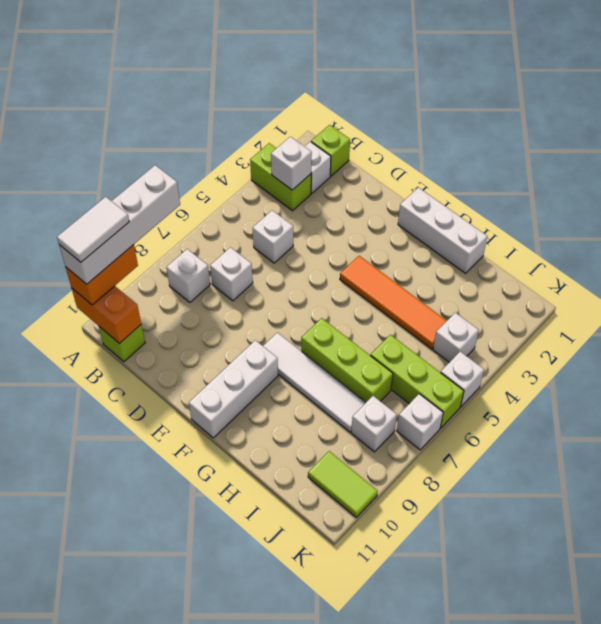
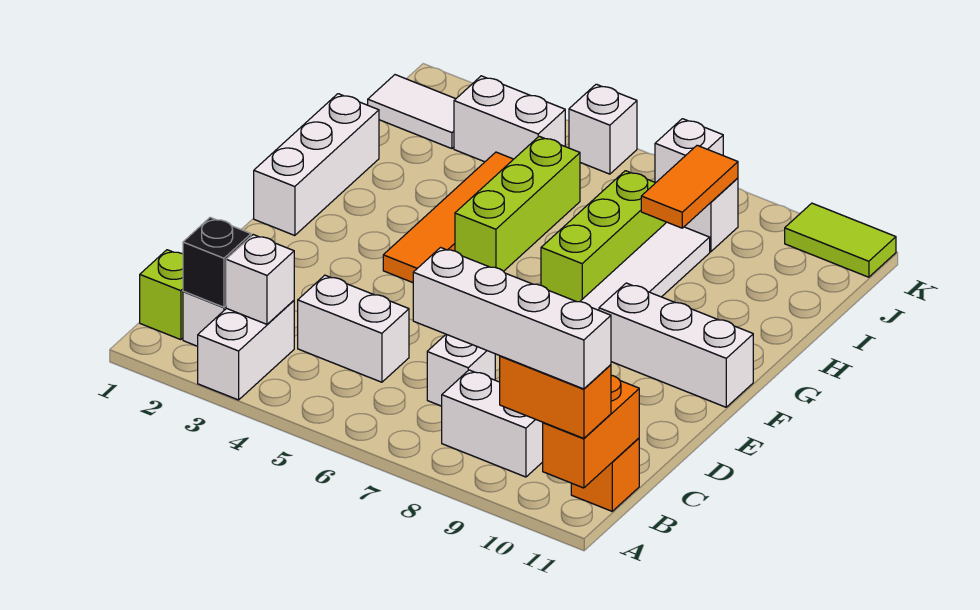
lime brick A3:B3 level 1 -> white brick A3:B3 level 1
white tile A10:A11 level 5 -> white tile J1:J2 level 1
none -> black brick B2 level 2
white brick B8 level 1 -> white brick B8:B9 level 1
lime brick B11 level 1 -> orange brick B11 level 1
white brick C5 level 1 -> white brick C4:C5 level 1
lime brick I6:K6 level 1 -> lime brick G5:I5 level 1
none -> orange tile I8:J8 level 2
white brick J4 level 1 -> white brick J3:J4 level 1
lime tile J10:K10 level 1 -> lime tile K10:K11 level 1

